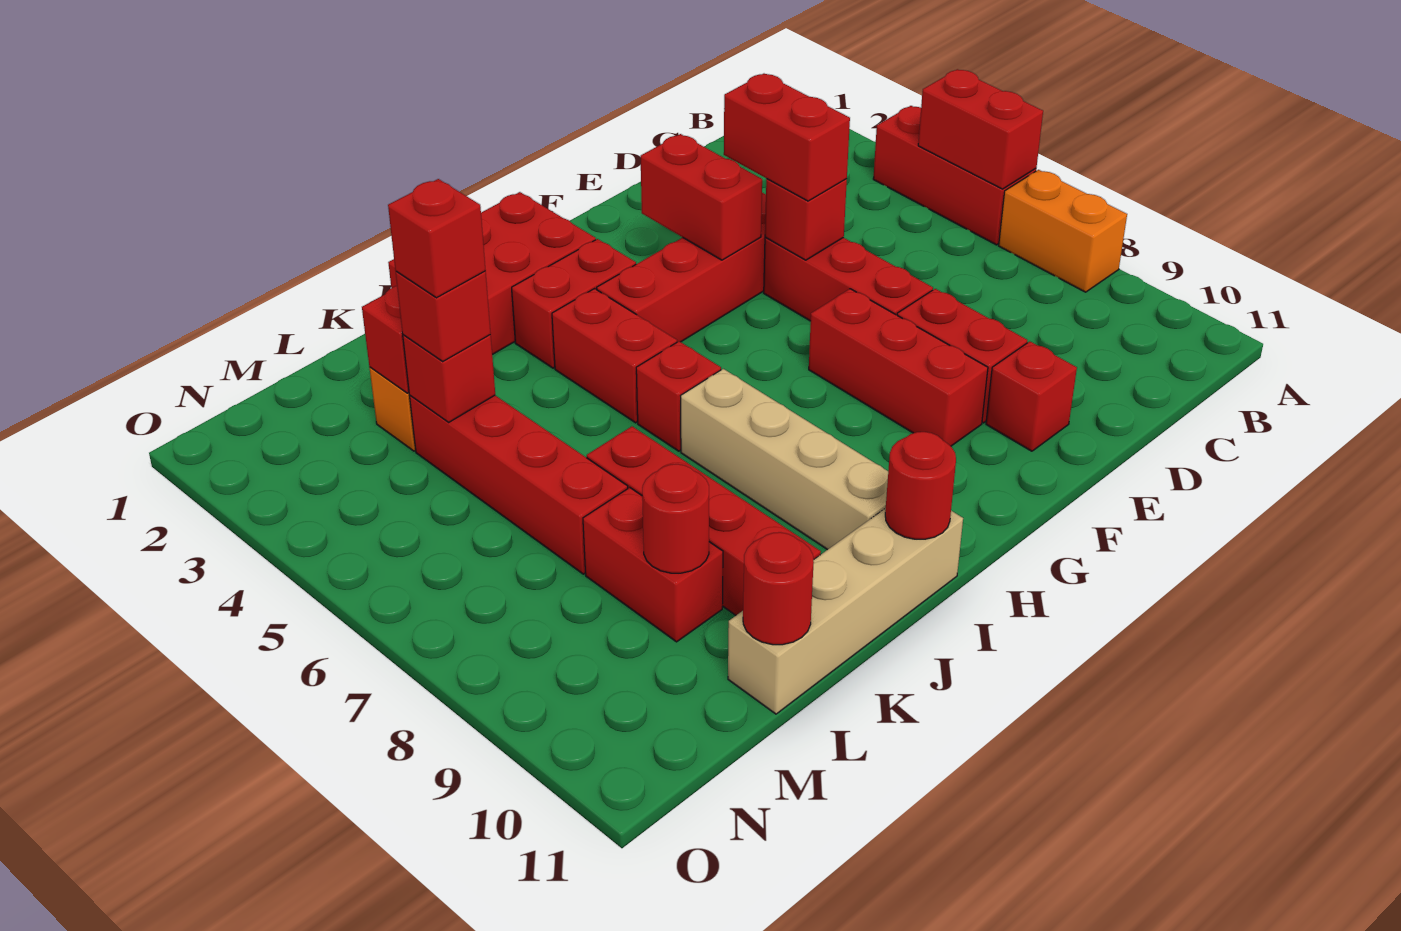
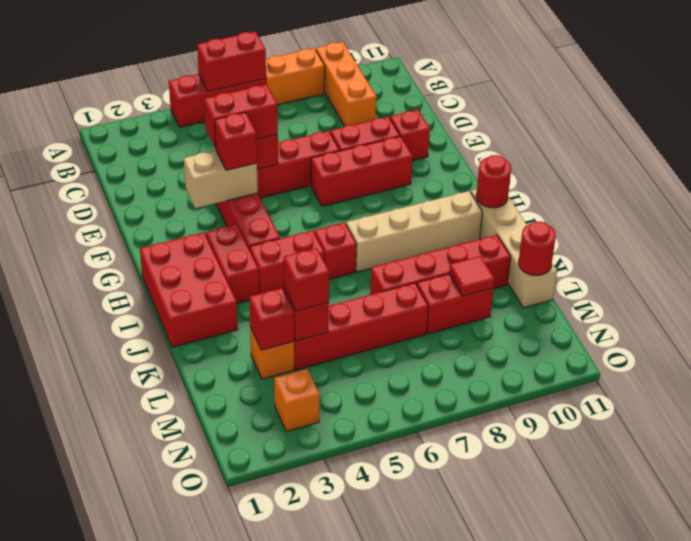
none -> orange brick A9:C9 level 1
red brick F3:F4 level 2 -> tan brick F3:F4 level 2
red brick L4 level 4 -> red brick F4 level 3
red round brick L9 level 2 -> red tile L9 level 2
none -> orange brick N3 level 1

